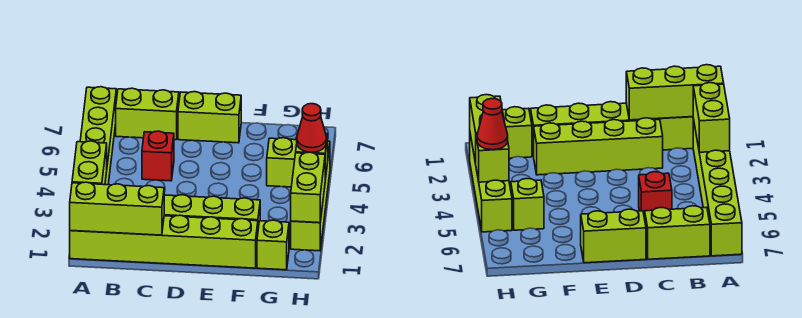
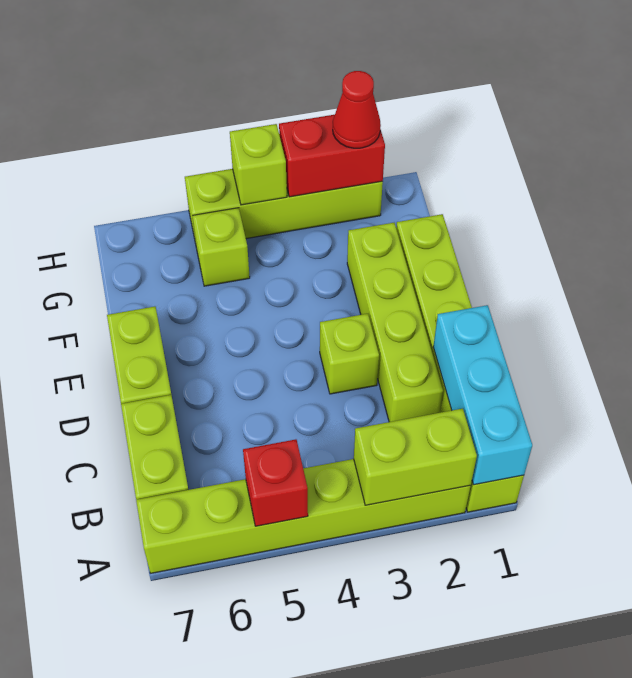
lime brick A1:C1 level 2 -> cyan brick A1:C1 level 2
red brick C5 level 1 -> red brick A5 level 2
lime brick G1 level 1 -> lime brick D3 level 1
lime brick H2:H3 level 2 -> red brick H2:H3 level 2
red cone H4 level 3 -> red cone H2 level 3

